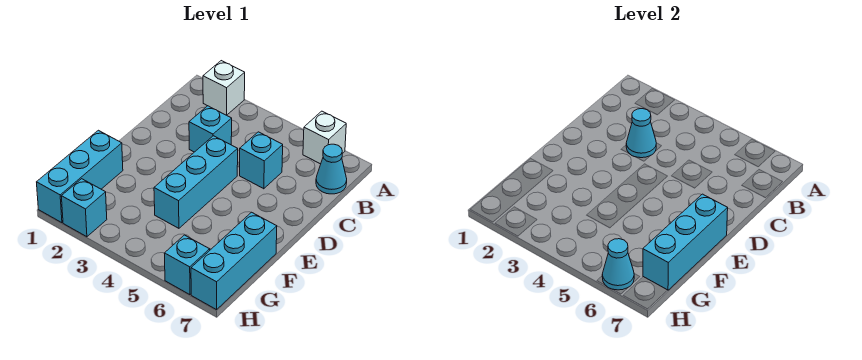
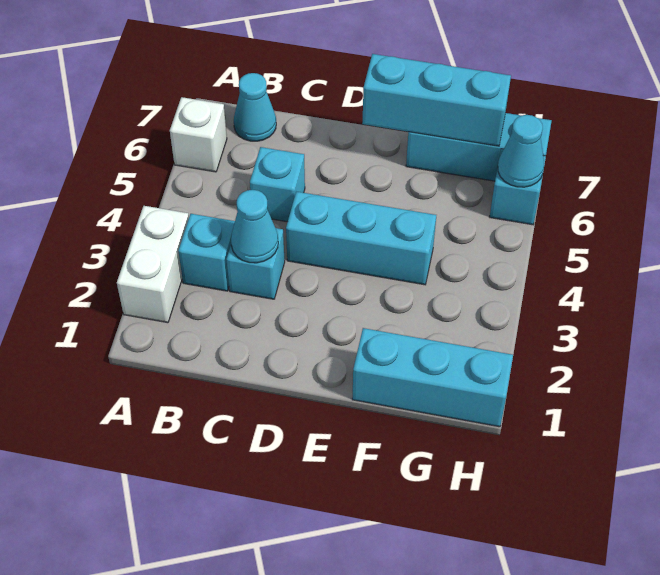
white brick A2 level 1 -> white brick A2:A3 level 1
cyan brick H2 level 1 -> cyan brick B3 level 1

